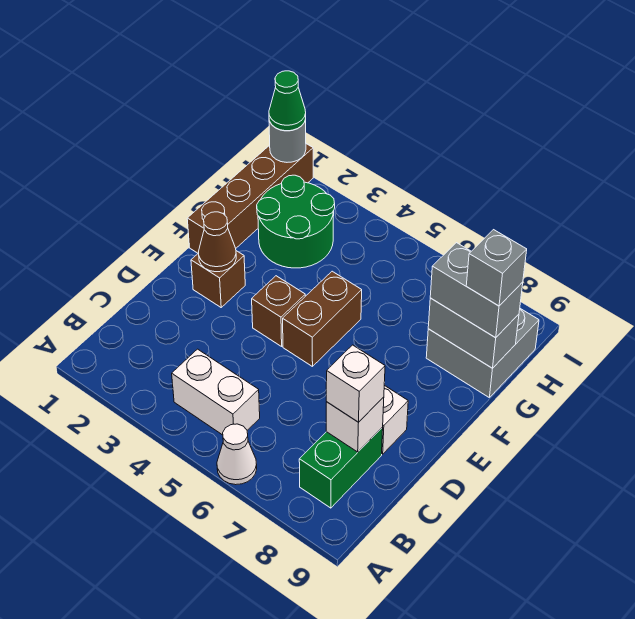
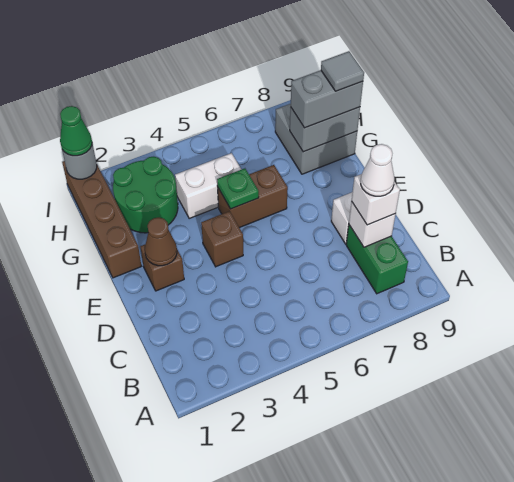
white cone A6 level 1 -> white cone C8 level 4
white brick B4:B5 level 1 -> white brick G4:G5 level 1
brown brick E5:F5 level 1 -> brown brick F5:F6 level 1
none -> green plate F5 level 2
grey brick G9 level 4 -> grey tile G9 level 4

